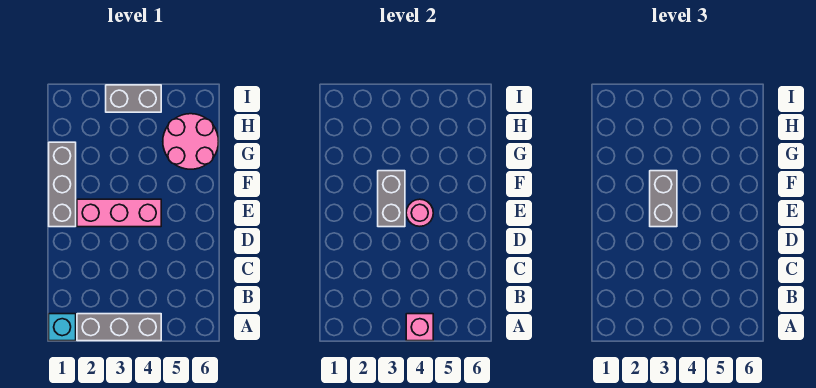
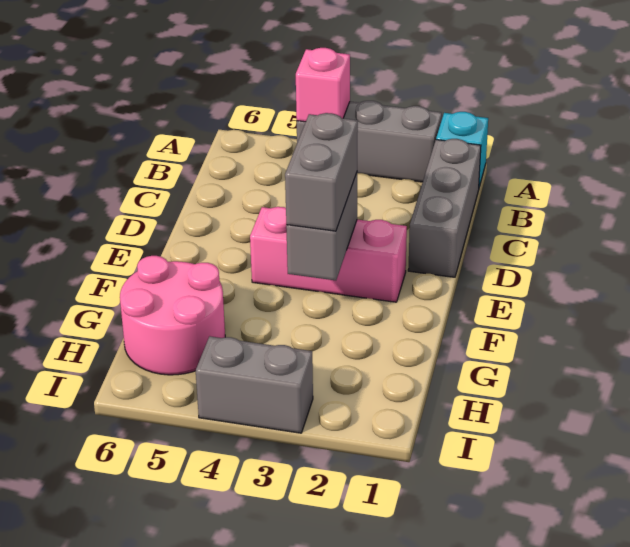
grey brick E1:G1 level 1 -> grey brick B1:D1 level 1
pink round brick E4 level 2 -> none

